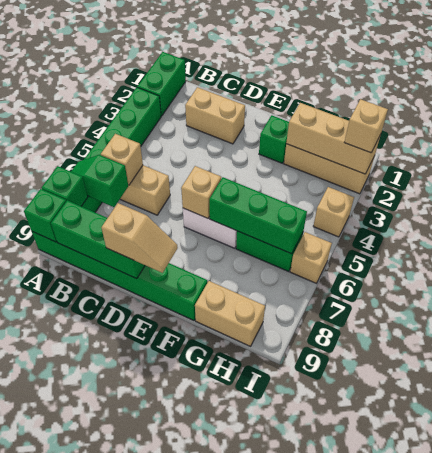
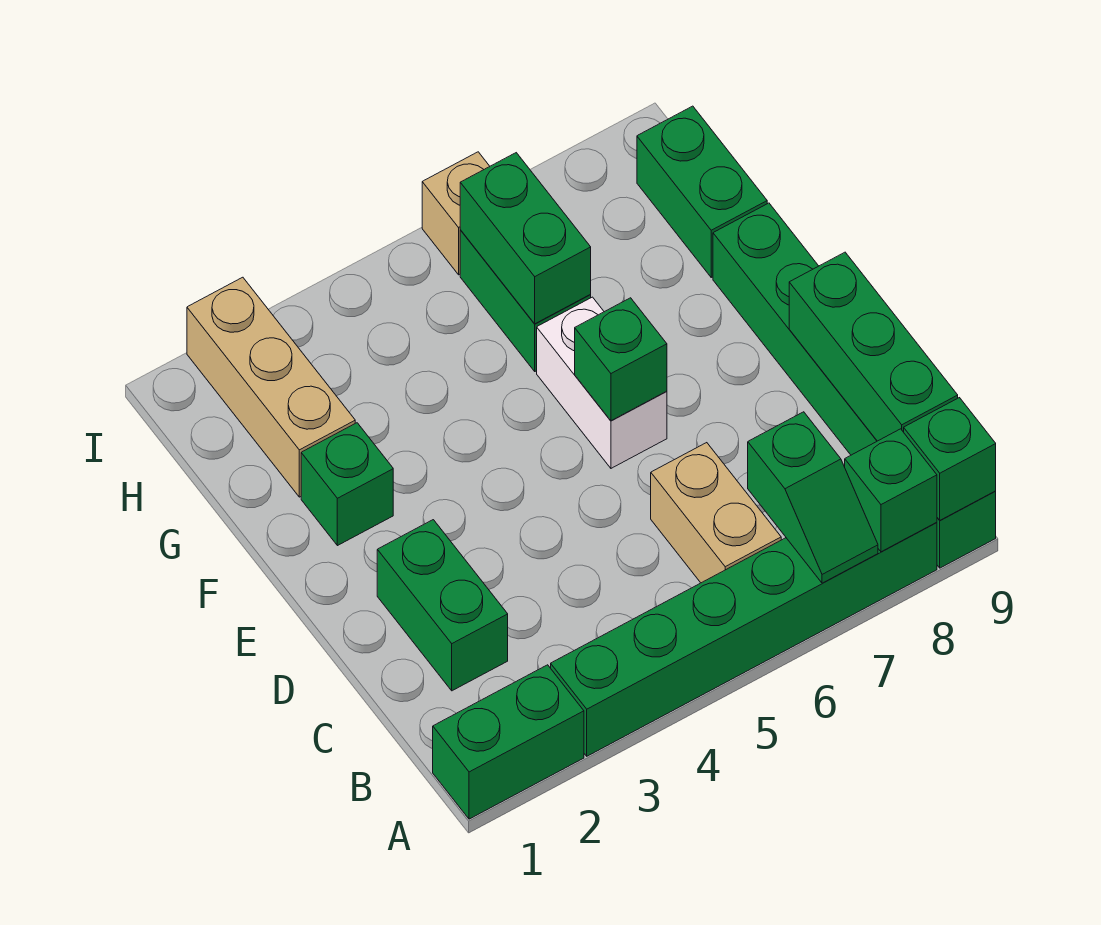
tan brick B6 level 2 -> none
tan brick C2:D2 level 1 -> green brick C2:D2 level 1
tan slope D9:E9 level 3 top D -> none
tan brick E6 level 2 -> green brick E6 level 2
green brick F6:H6 level 2 -> green brick G6:H6 level 2
tan brick G2:I2 level 2 -> none
tan brick G9:H9 level 1 -> green brick G9:H9 level 1
tan brick I2 level 3 -> none
tan brick I4 level 1 -> none

